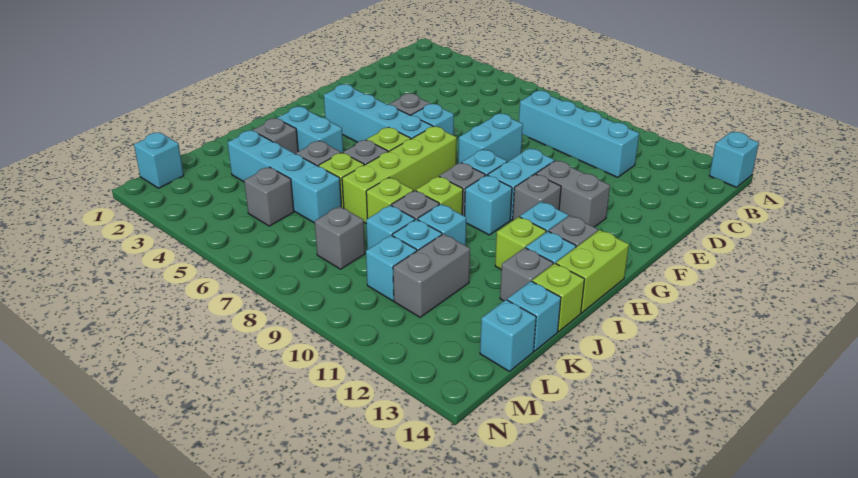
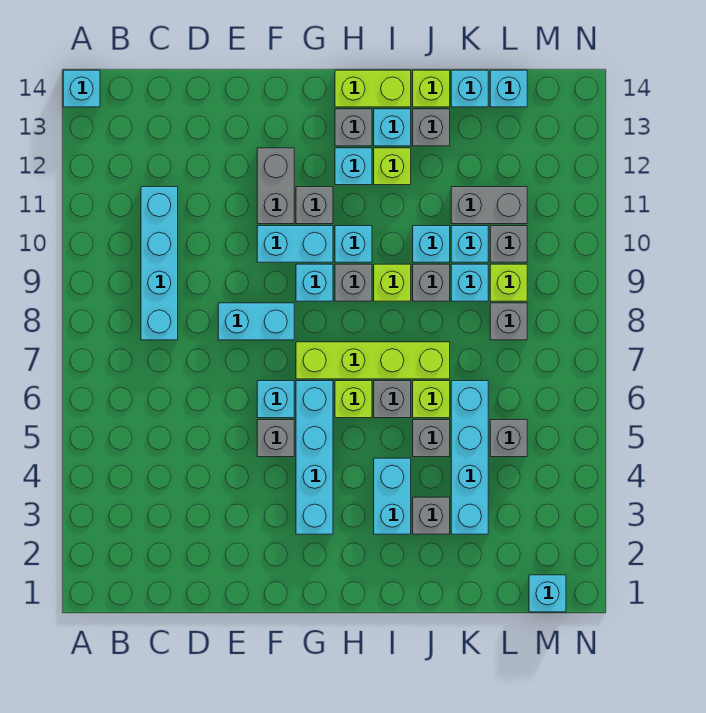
lime brick J8 level 1 -> lime brick L9 level 1
cyan brick L10 level 1 -> grey brick L10 level 1

